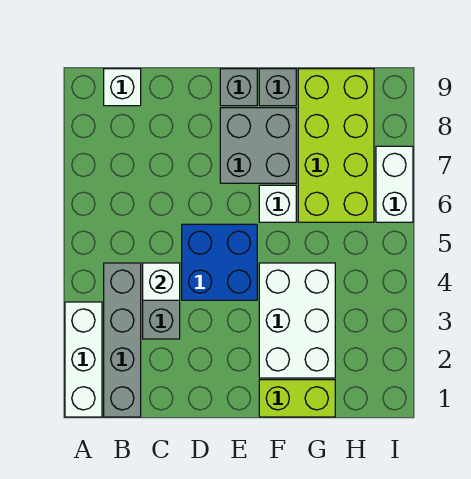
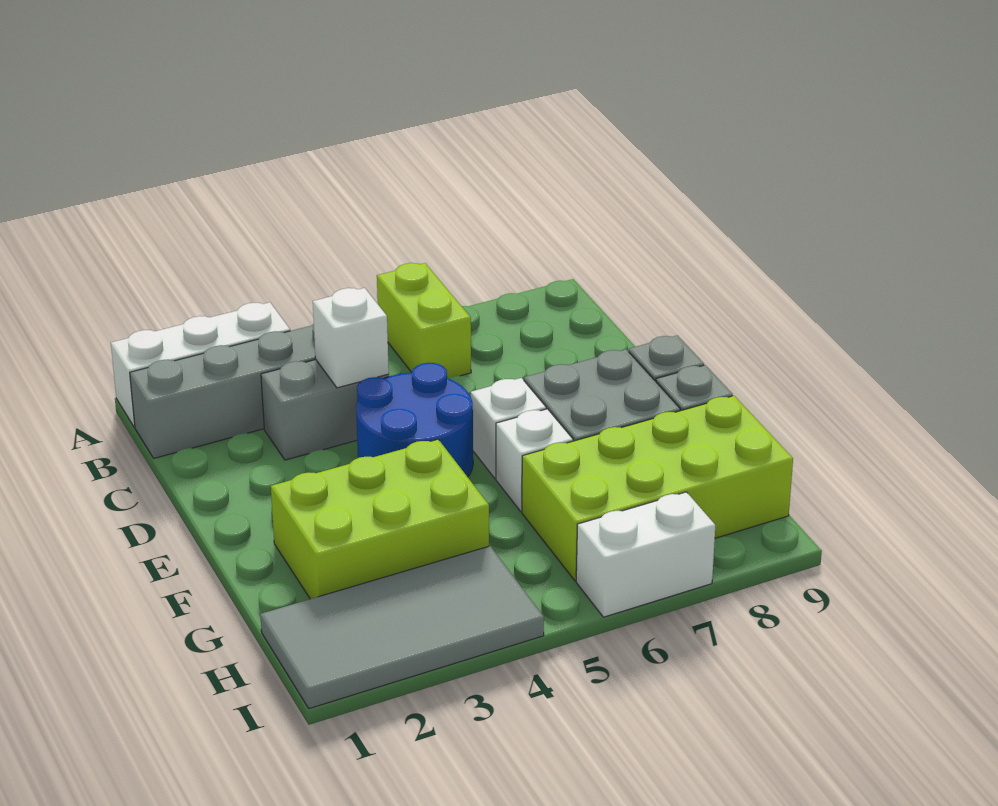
white brick B9 level 1 -> white brick E6 level 1
blue brick D4:E5 level 1 -> blue round brick D4:E5 level 1
lime brick F1:G1 level 1 -> lime brick A6:B6 level 1
white brick F2:G4 level 1 -> lime brick F2:G4 level 1
none -> grey tile H1:I4 level 1

